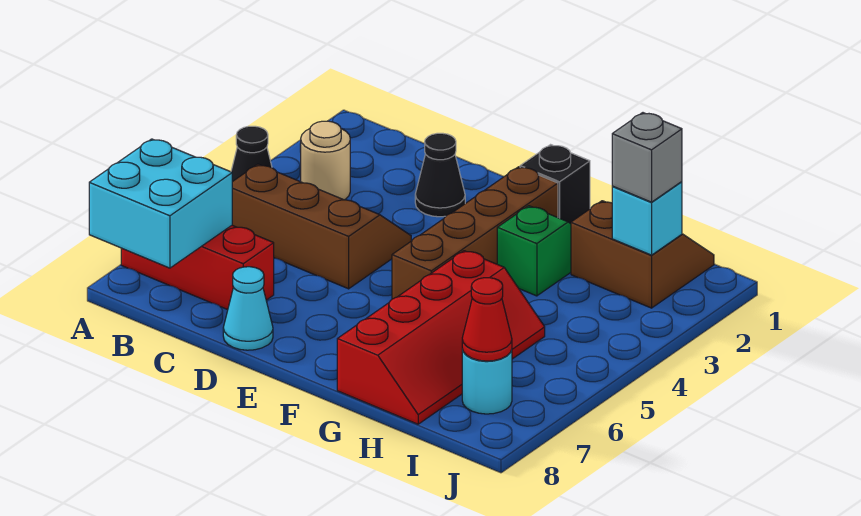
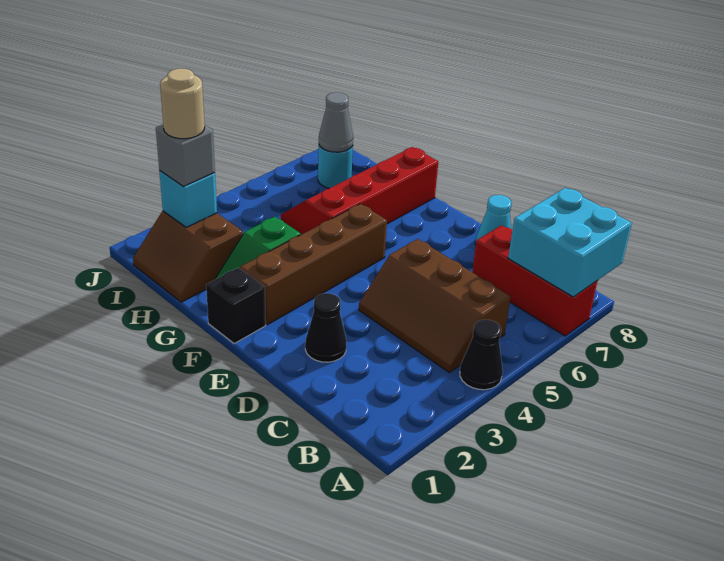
tan round brick B3 level 1 -> tan round brick I2 level 4
red cone I7 level 2 -> grey cone I7 level 2

